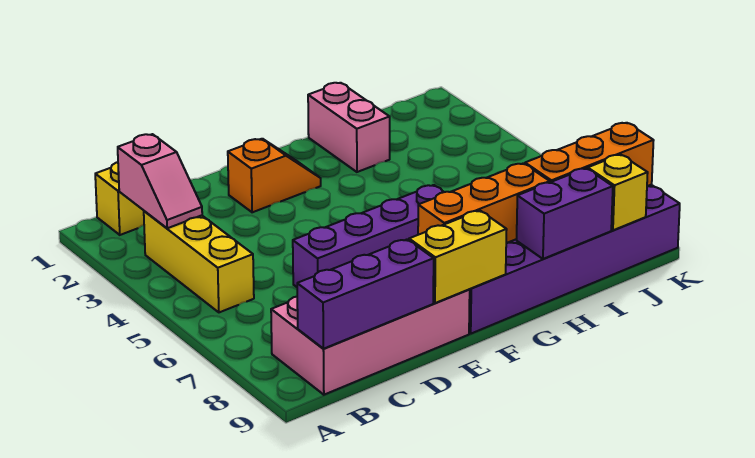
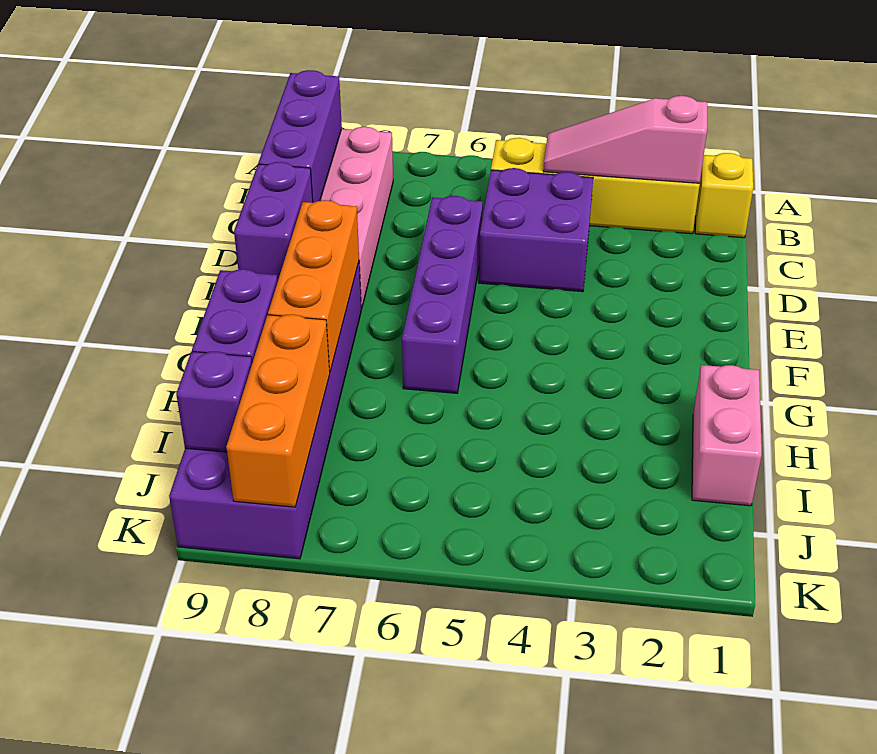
pink slope B2:B3 level 2 top 2 -> pink slope B2:B4 level 2 top 2
yellow brick B3:B5 level 1 -> yellow brick B2:B5 level 1
none -> purple brick C4:D5 level 1
orange slope E2:F2 level 1 top E -> none
yellow brick E9:F9 level 2 -> purple brick E9:F9 level 2
pink brick H1:H2 level 1 -> pink brick H1:I1 level 1
yellow brick J9 level 2 -> purple brick J9 level 2

